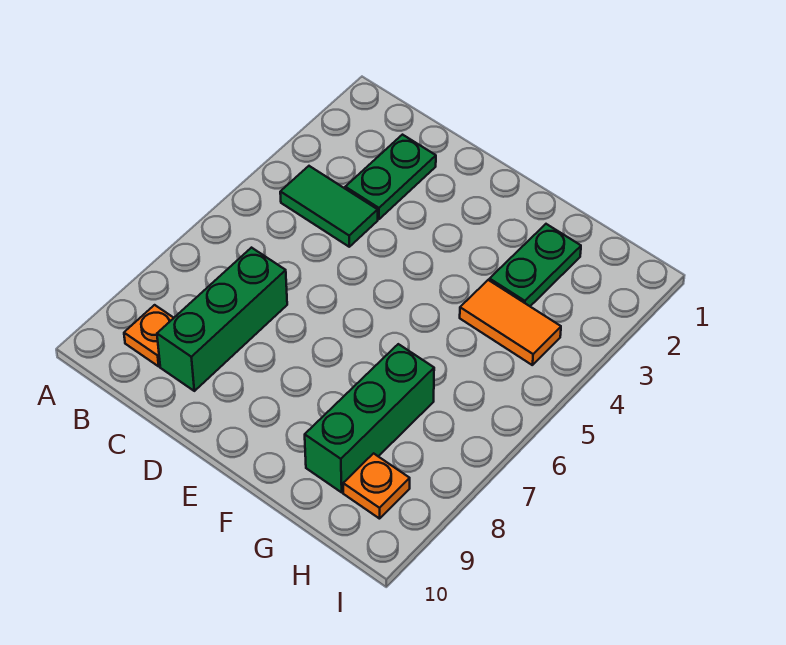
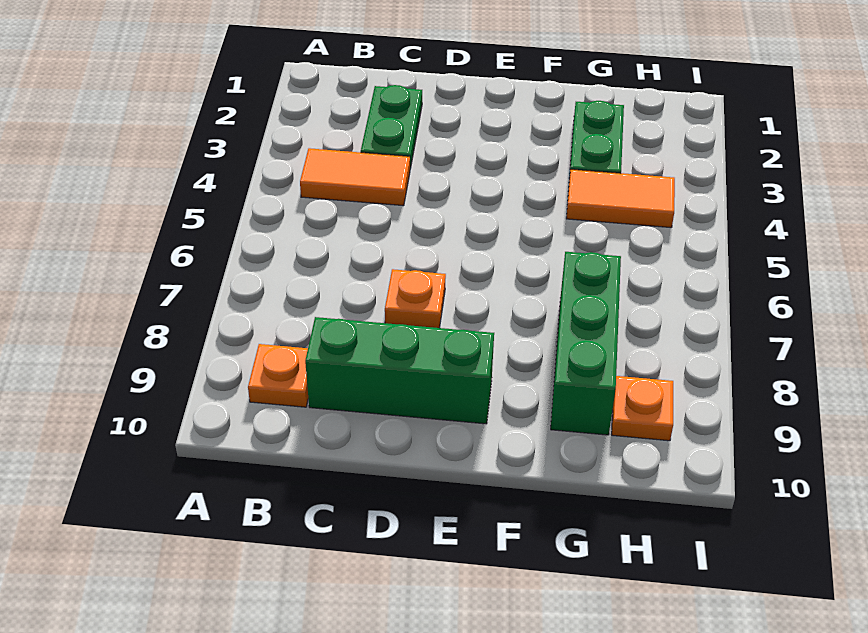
green tile B4:C4 level 1 -> orange tile B4:C4 level 1
green brick C7:C9 level 1 -> green brick C9:E9 level 1
none -> orange plate D7 level 1

